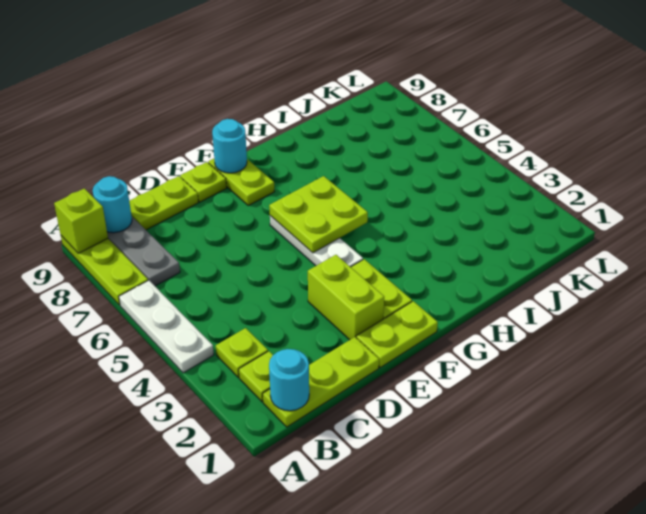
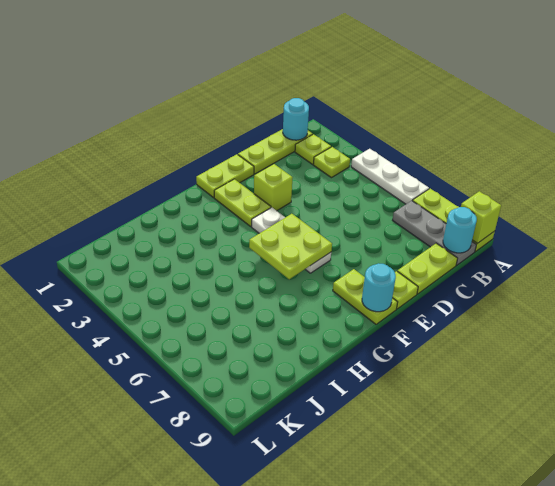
lime brick E2:E3 level 1 -> lime brick E3 level 1

